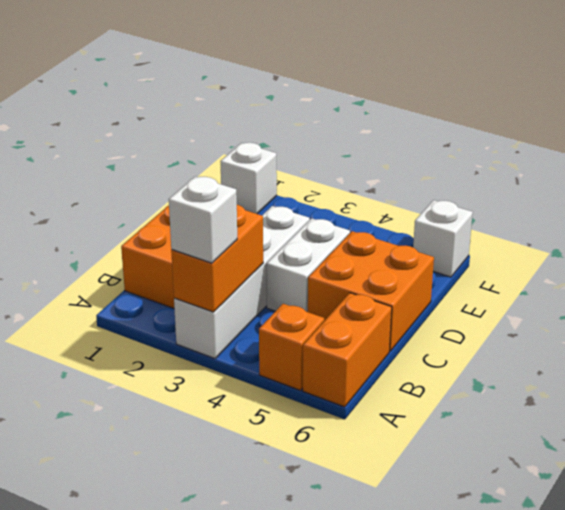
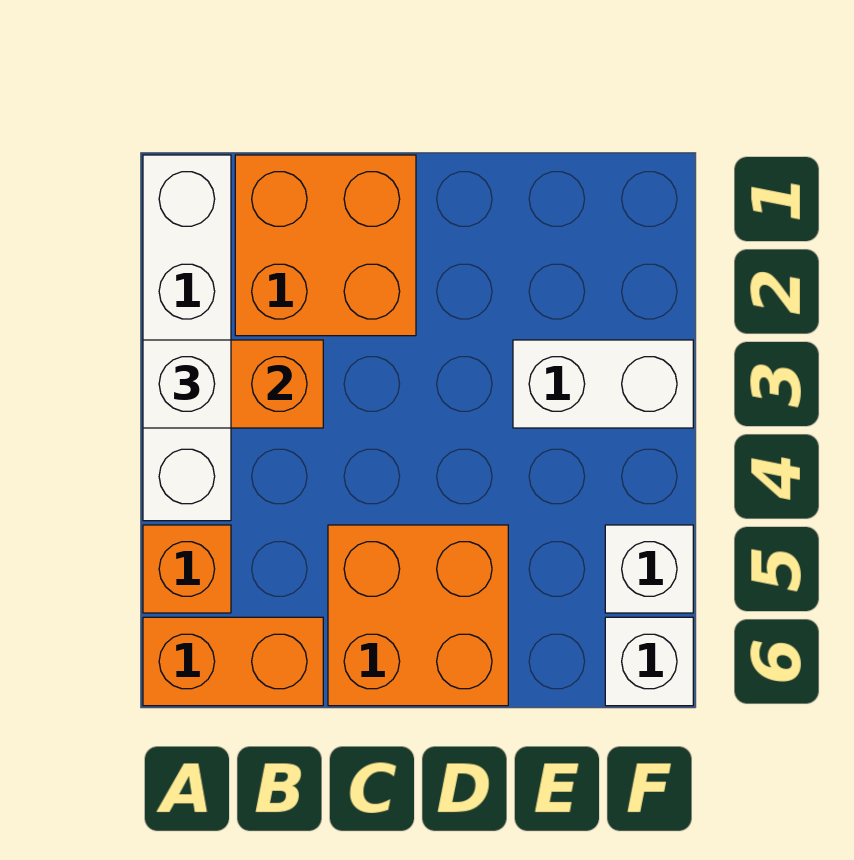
white brick A3:D3 level 1 -> white brick A1:A4 level 1
white brick C4:D4 level 1 -> white brick E3:F3 level 1
white brick F1 level 1 -> white brick F5 level 1

